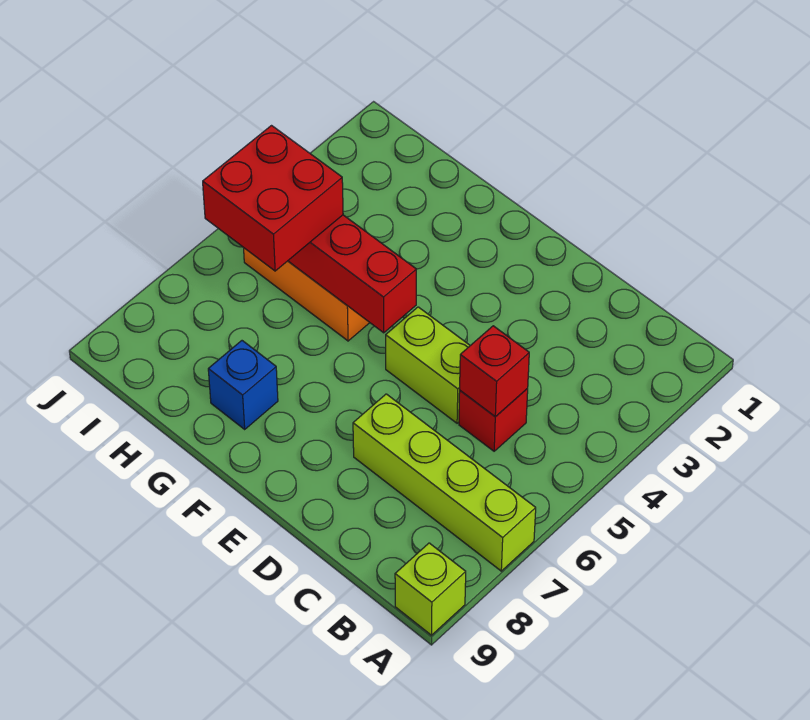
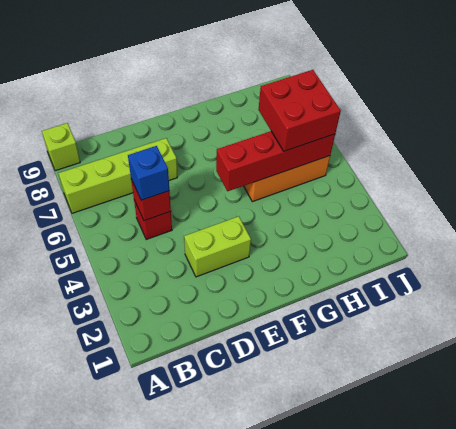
lime brick D5:E5 level 1 -> lime brick D3:E3 level 1
blue brick G8 level 1 -> blue brick C5 level 3

